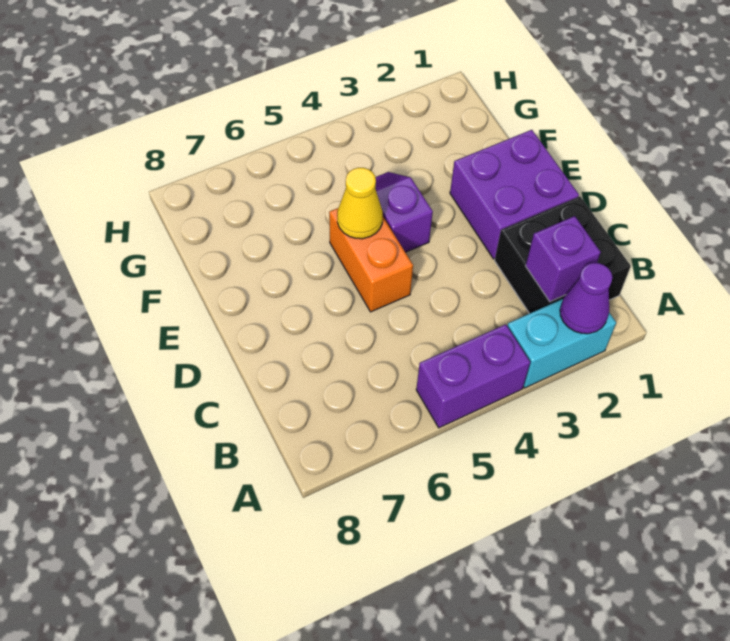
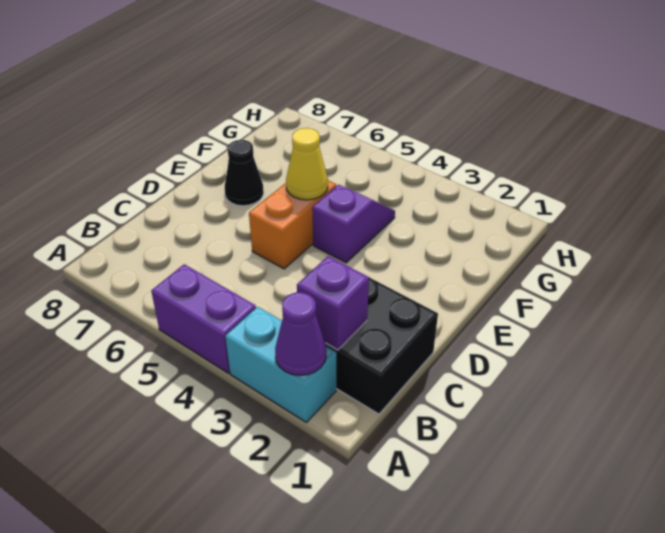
purple brick D1:E2 level 1 -> none
none -> black cone E7 level 1

